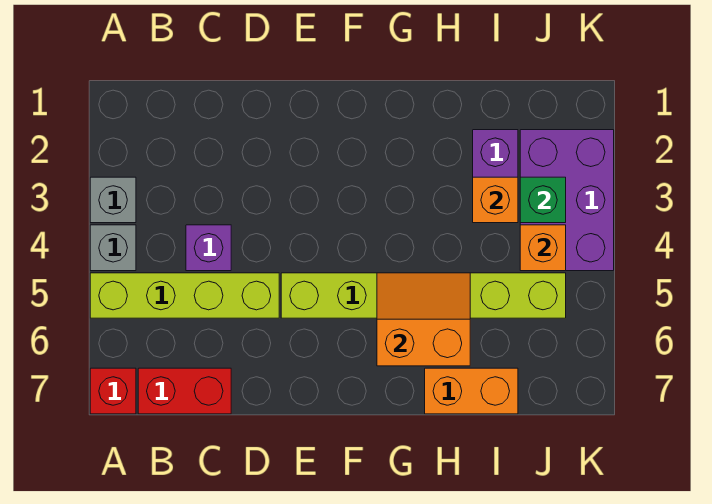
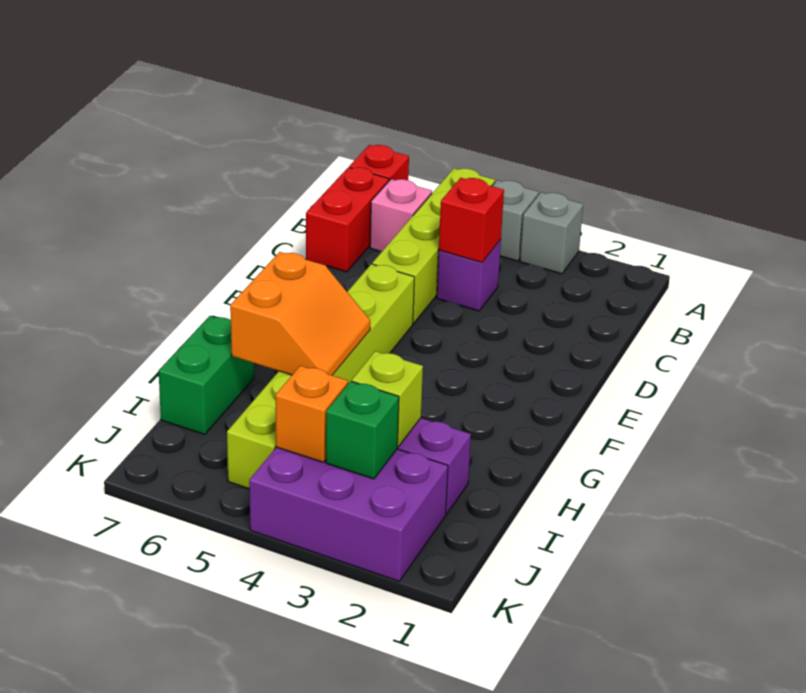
none -> pink brick B6 level 1
none -> red brick C4 level 2
orange brick H7:I7 level 1 -> green brick H7:I7 level 1
orange brick I3 level 2 -> lime brick I3 level 2

